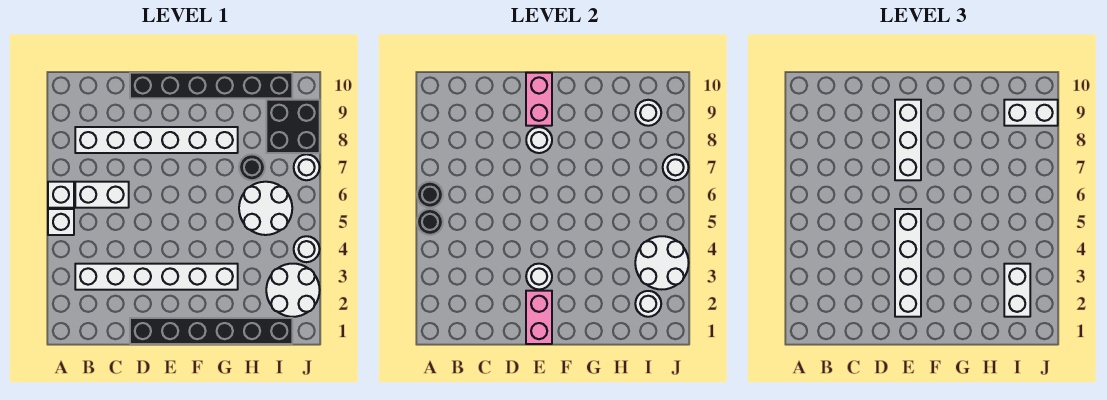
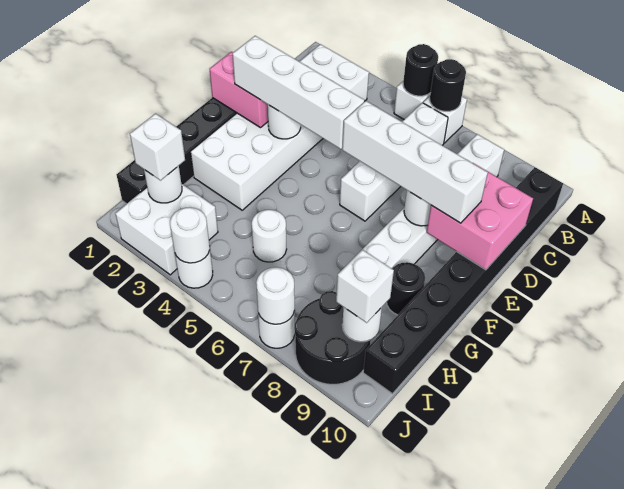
white brick B3:G3 level 1 -> white brick B2:G3 level 1
white brick B6:C6 level 1 -> white brick B6:E6 level 1
black brick D10:I10 level 1 -> black brick B10:I10 level 1
white brick E7:E9 level 3 -> white brick E6:E9 level 3
pink brick E9:E10 level 2 -> pink brick D9:E10 level 2
white round brick H5:I6 level 1 -> white round brick H5 level 1
black round brick H7 level 1 -> black round brick G9 level 1
white round brick I2:J3 level 1 -> white brick I2:J3 level 1
white brick I2:I3 level 3 -> white brick I2 level 3
white round brick I3:J4 level 2 -> white round brick J4 level 2
black brick I8:J9 level 1 -> black round brick I8:J9 level 1
white brick I9:J9 level 3 -> white brick I9 level 3

